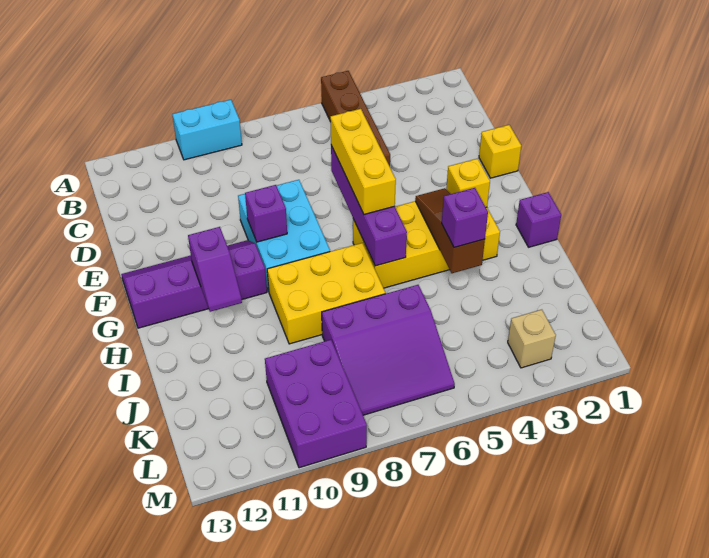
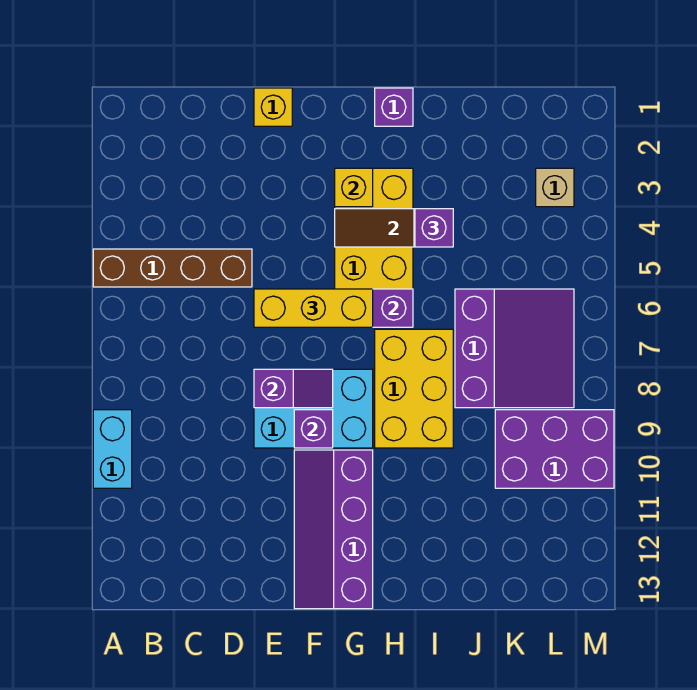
purple slope G11:H11 level 2 top G -> purple slope E8:F8 level 2 top E

